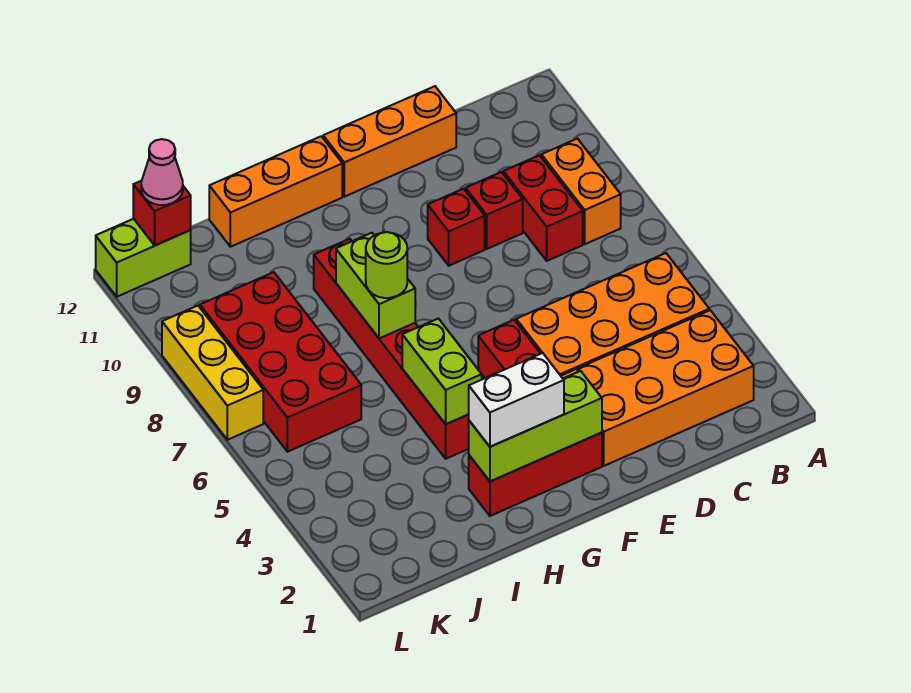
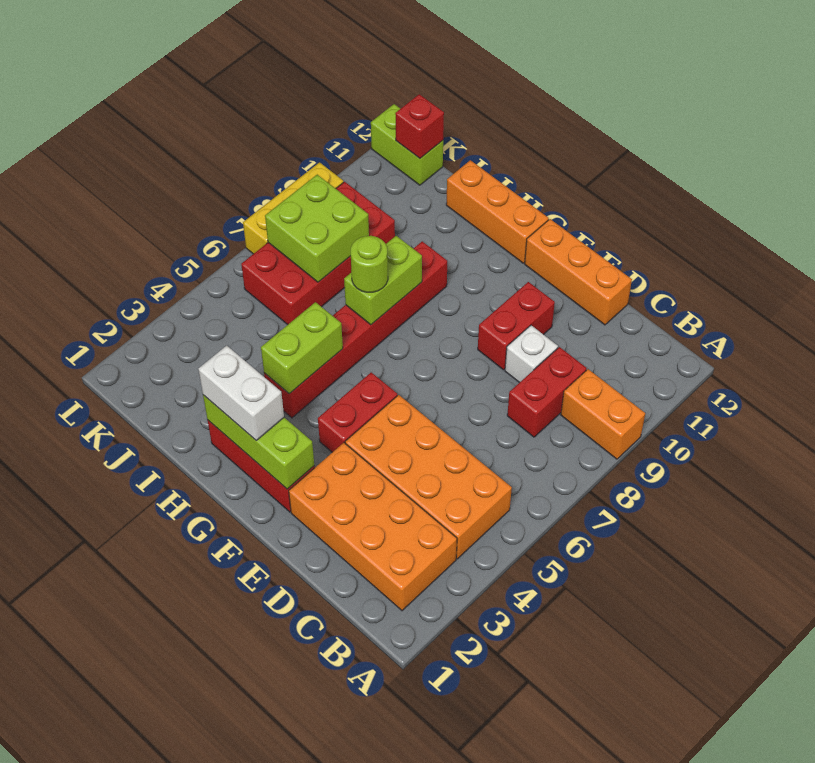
orange brick B8:B9 level 1 -> orange brick A9:B9 level 1
red brick D9 level 1 -> white brick D9 level 1
red brick E9 level 1 -> red brick E9:E10 level 1
none -> lime brick J7:K8 level 2
pink cone K12 level 3 -> none

